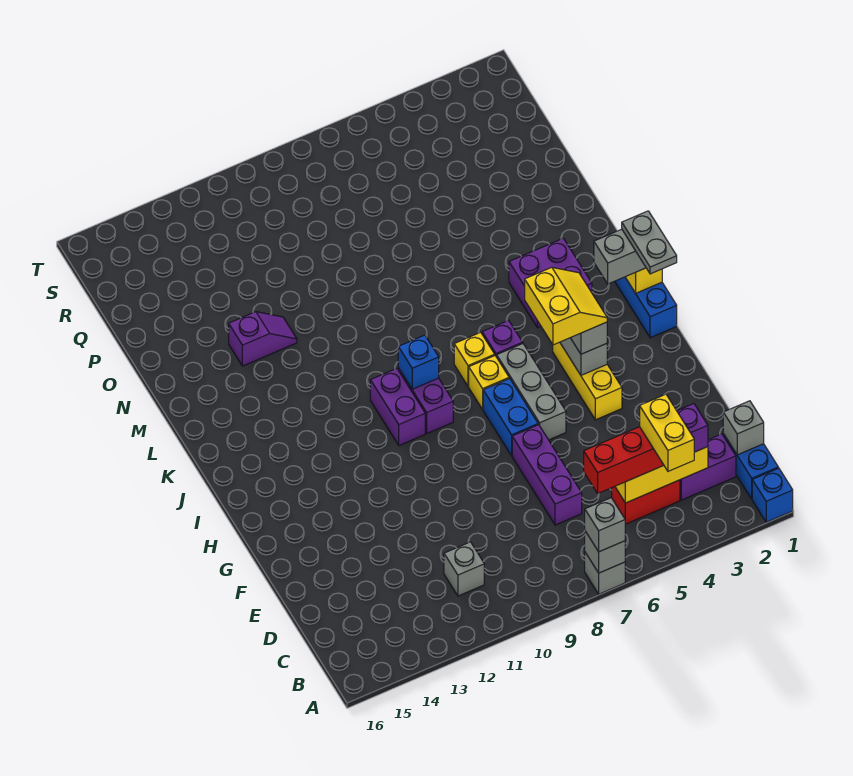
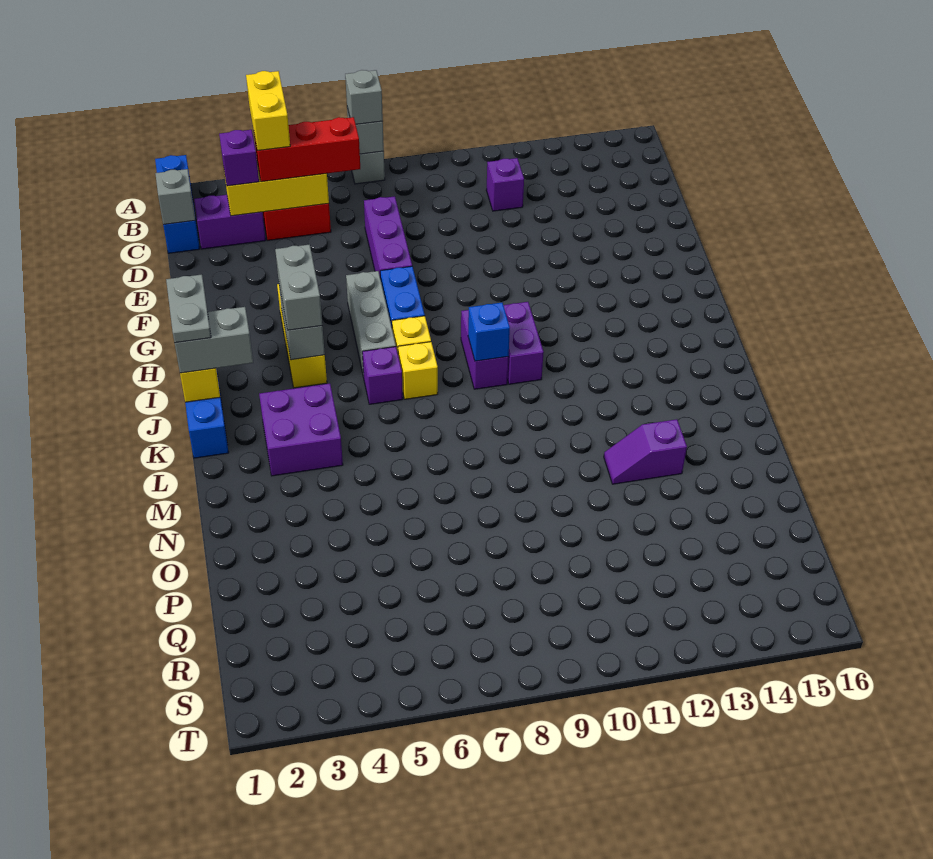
grey brick C11 level 1 -> purple brick C11 level 1
yellow slope H4:I5 level 4 top 5 -> none

